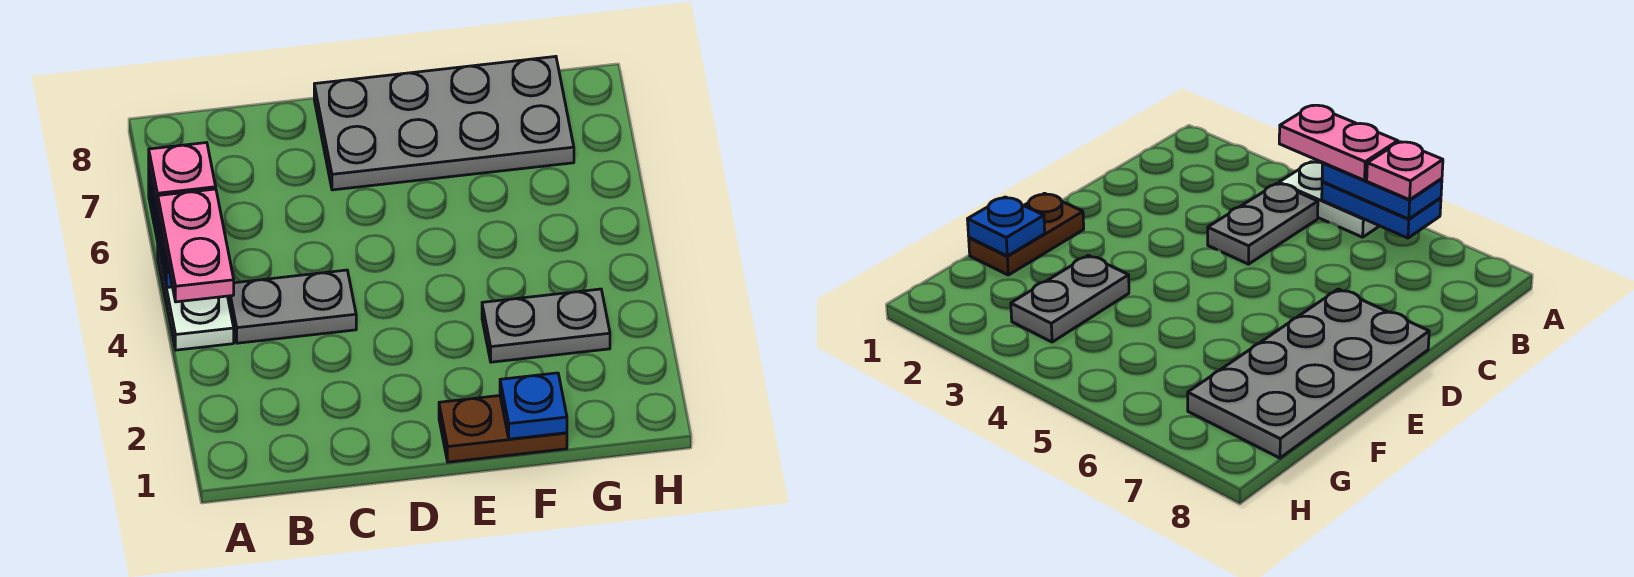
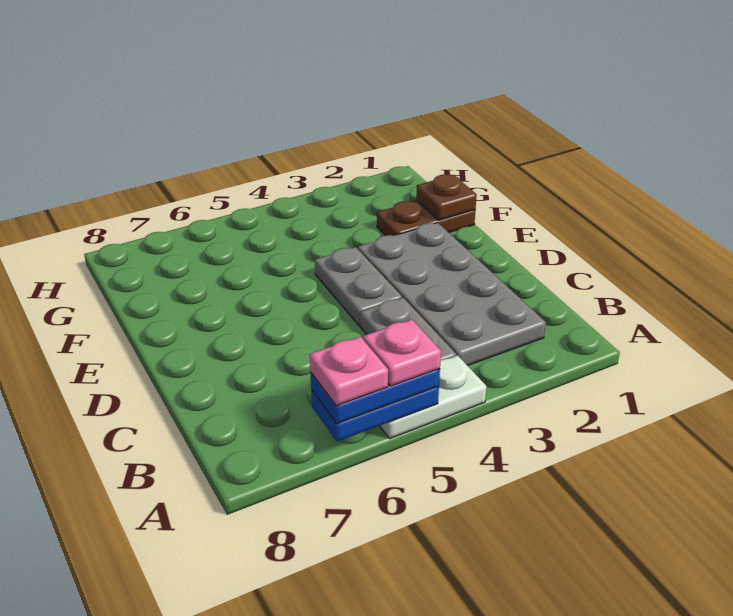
pink plate A4:A5 level 4 -> pink plate A5 level 4
grey plate D7:G8 level 1 -> grey plate B2:E3 level 1
brown plate E1:F1 level 1 -> brown plate F1:F2 level 1
blue plate F1 level 2 -> brown plate F1 level 2
grey plate F3:G3 level 1 -> grey plate D4:E4 level 1

